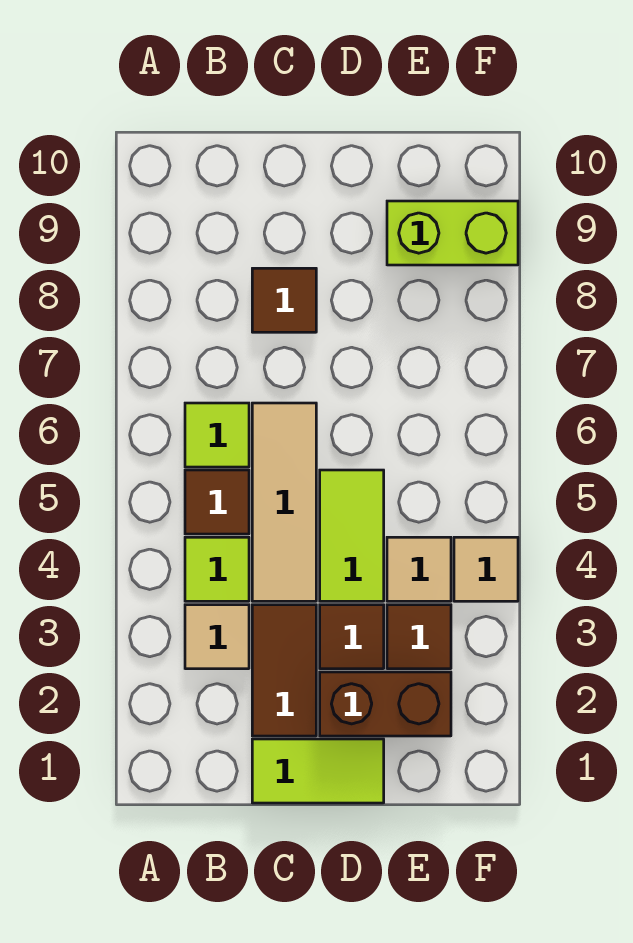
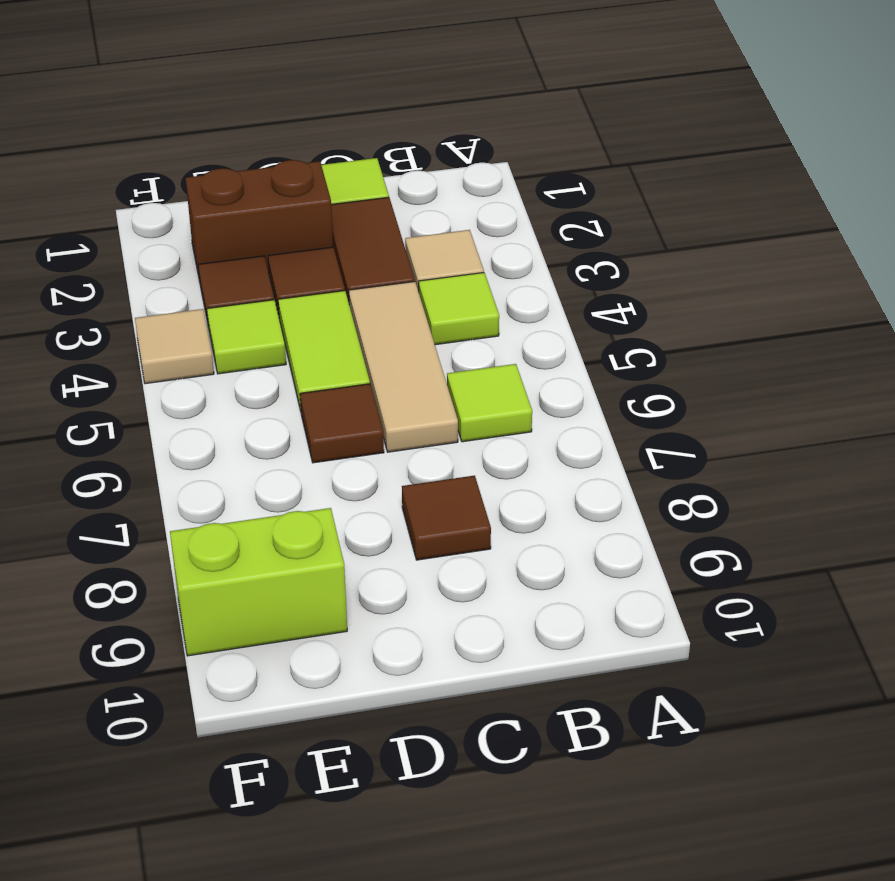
brown tile B5 level 1 -> brown tile D6 level 1
tan tile E4 level 1 -> lime tile E4 level 1

